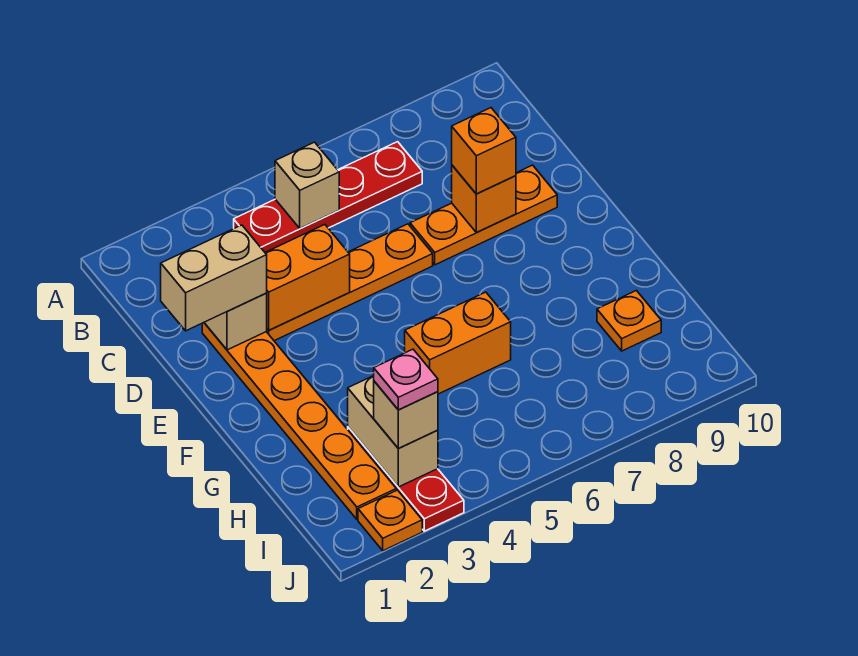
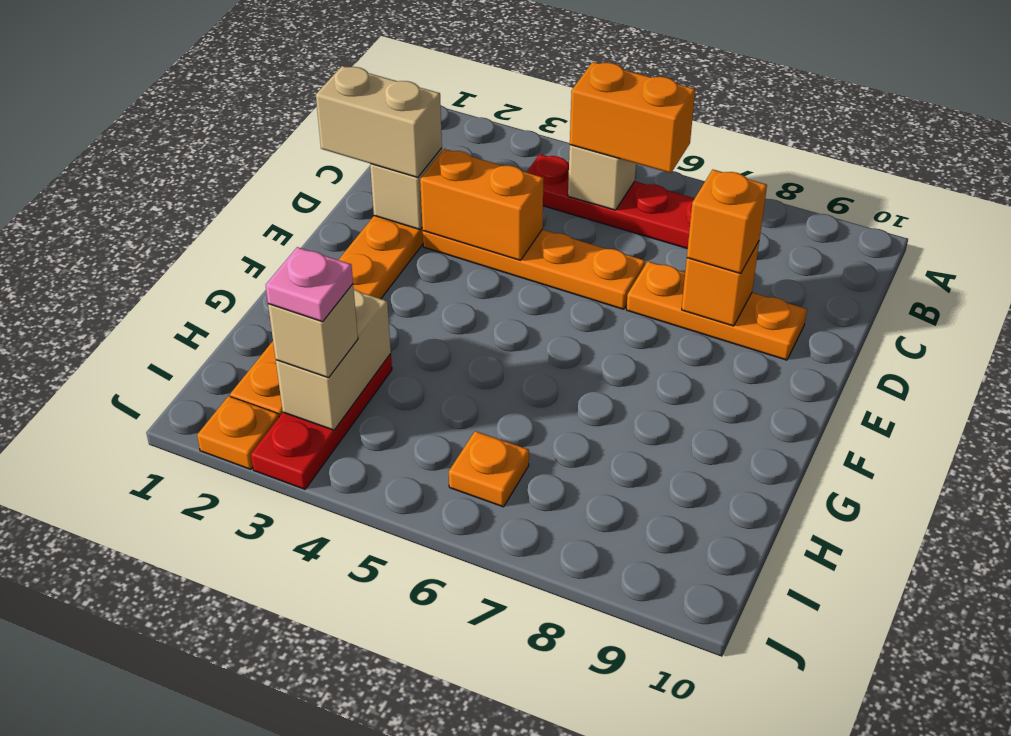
orange brick G5:G6 level 1 -> orange brick B5:B6 level 3
orange plate H9 level 1 -> orange plate I6 level 1

